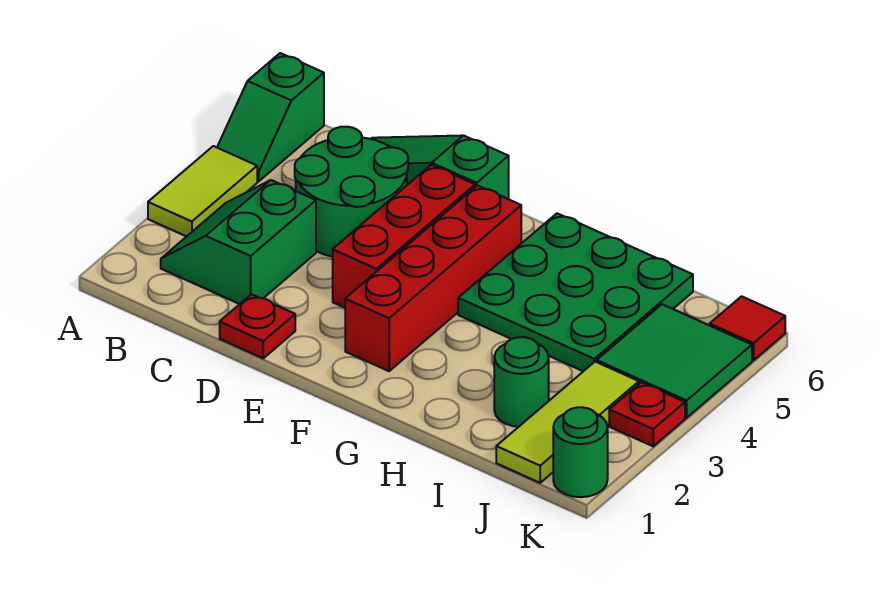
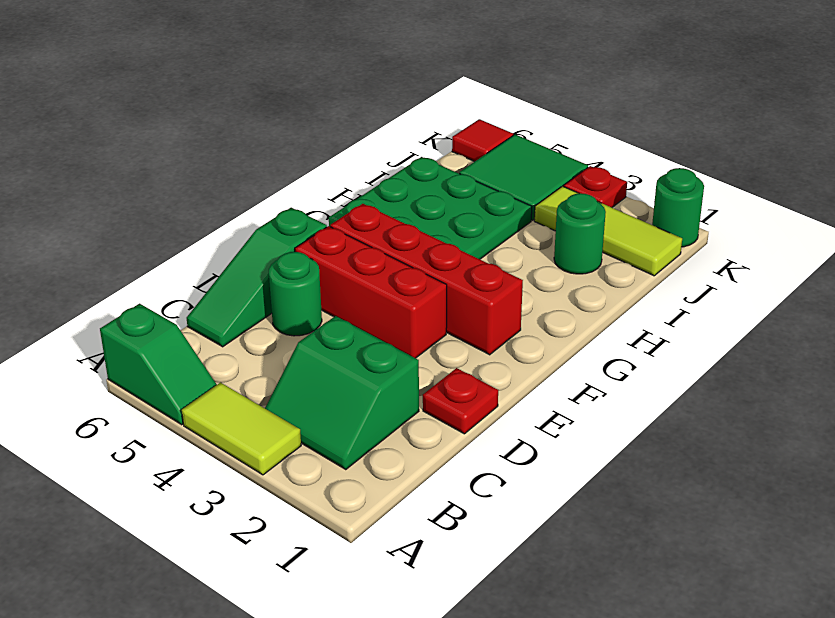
green round brick C4:D5 level 1 -> green round brick D5 level 1

